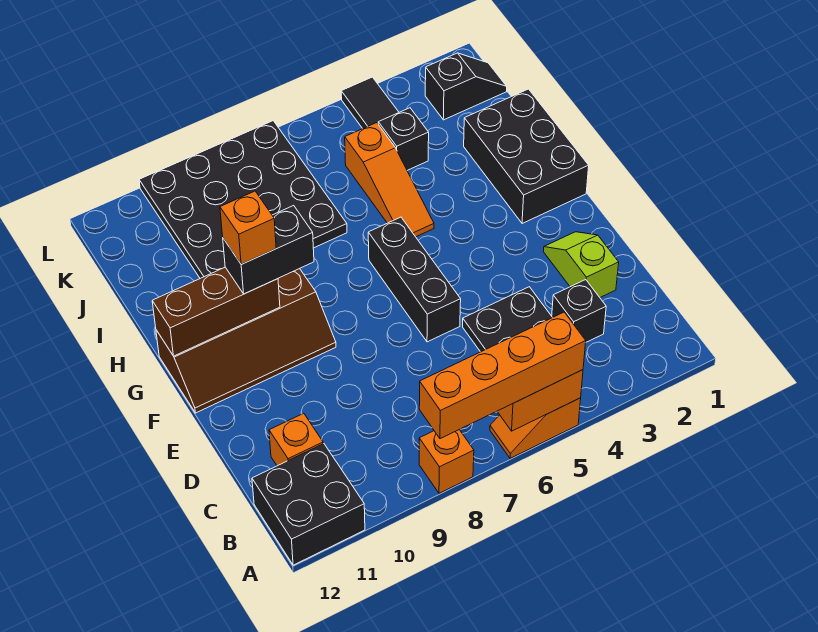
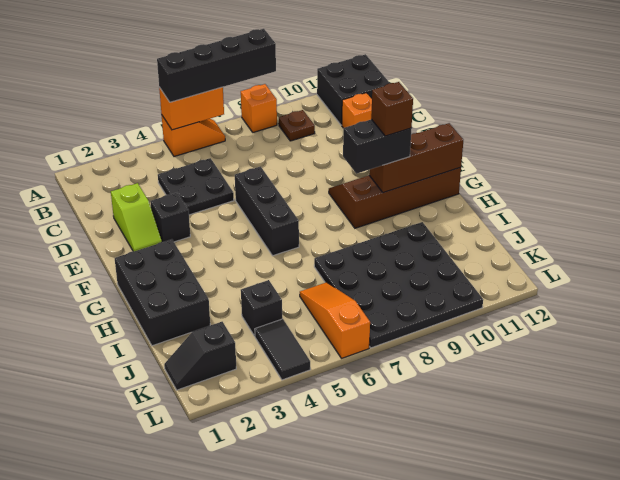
orange brick A5:A8 level 3 -> black brick A5:A8 level 3
none -> brown plate B9 level 1
black brick C3 level 1 -> black brick E3 level 1
orange brick G10 level 4 -> brown brick G10 level 4
orange slope H5:J5 level 1 top J -> orange slope J6:L6 level 1 top L

